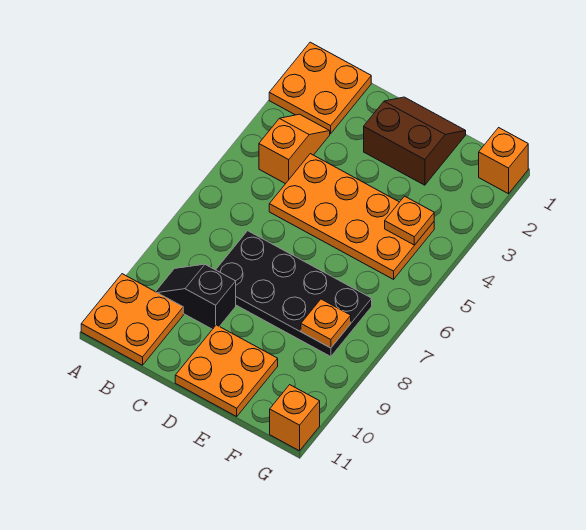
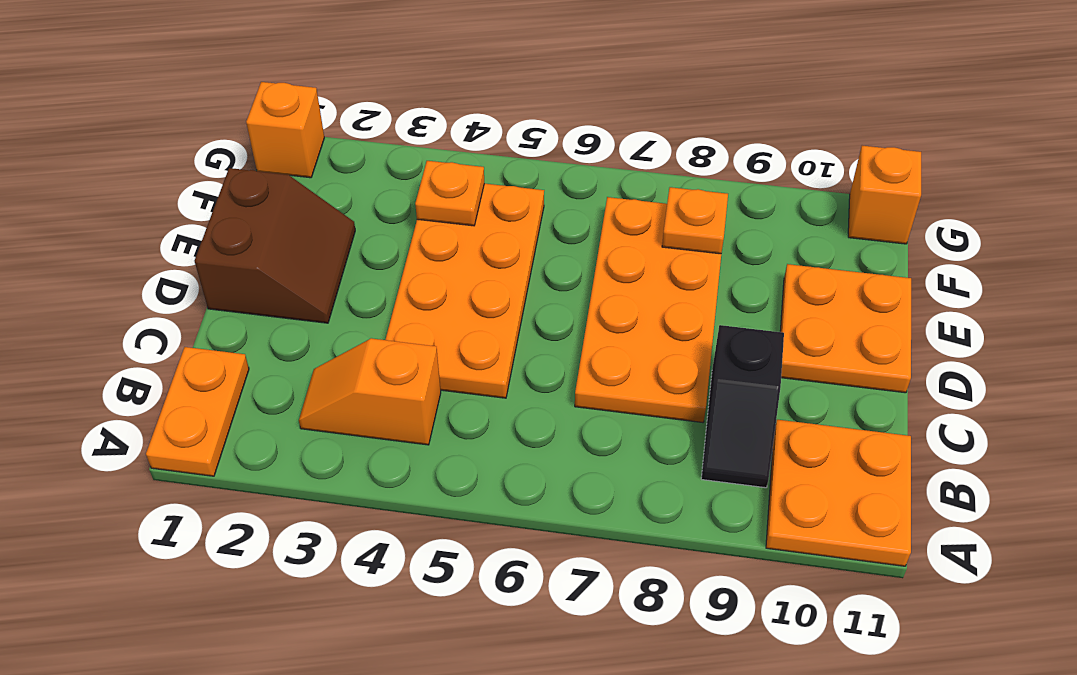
orange plate A1:B2 level 1 -> orange plate A1:B1 level 1
black plate C7:F8 level 1 -> orange plate C7:F8 level 1
brown slope D1:E2 level 1 top 2 -> brown slope D1:E2 level 1 top 1

